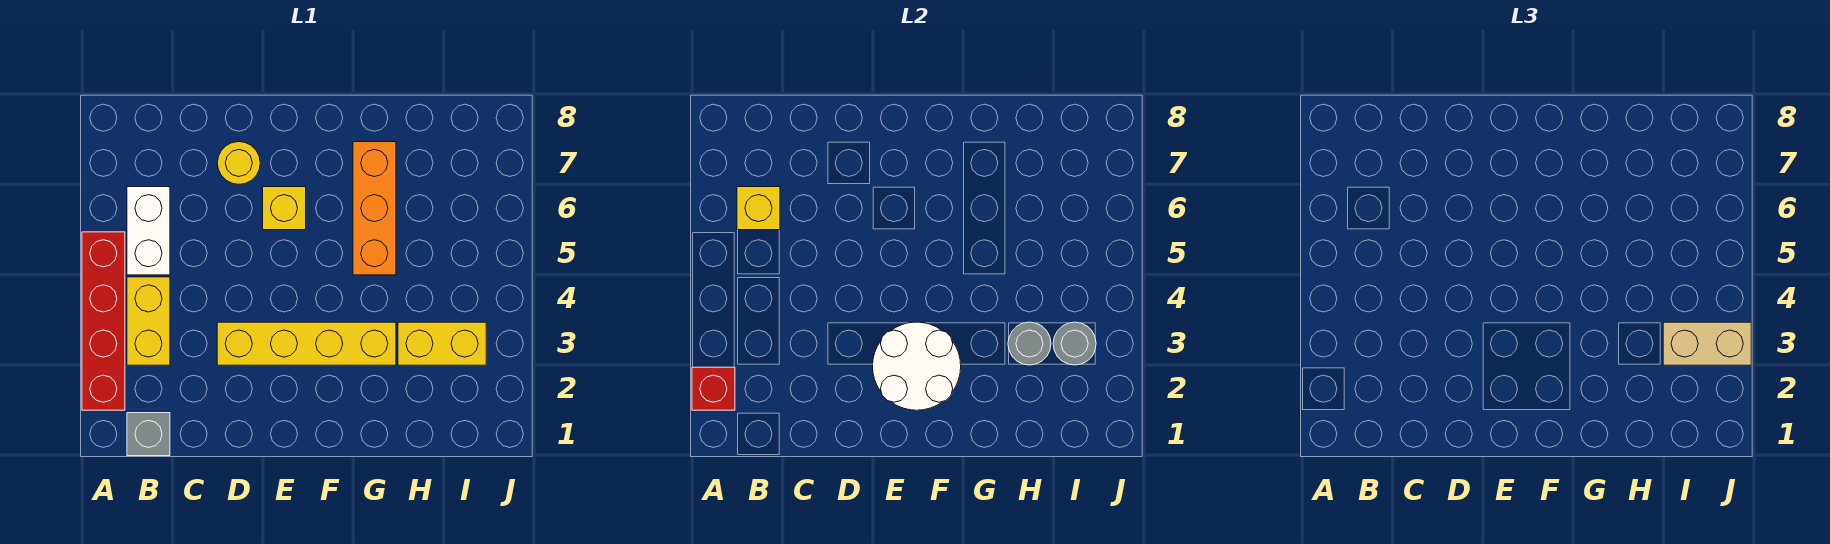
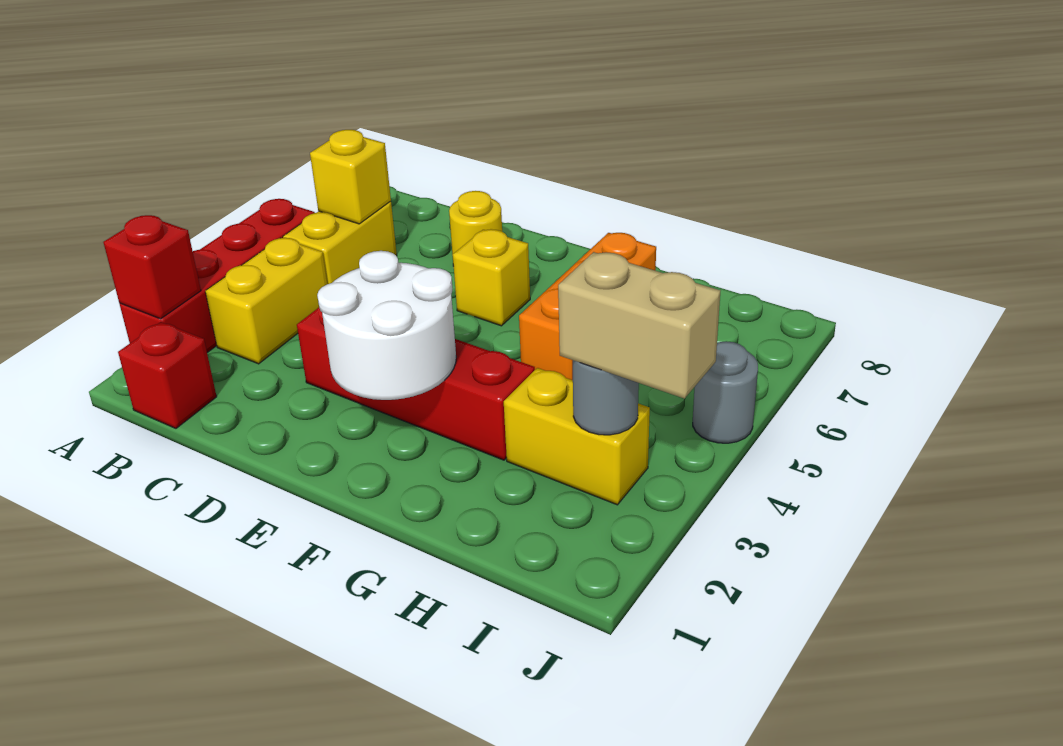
grey brick B1 level 1 -> red brick B1 level 1
white brick B5:B6 level 1 -> yellow brick B5:B6 level 1
yellow brick D3:G3 level 1 -> red brick D3:G3 level 1
grey round brick H3 level 2 -> grey round brick J5 level 1

